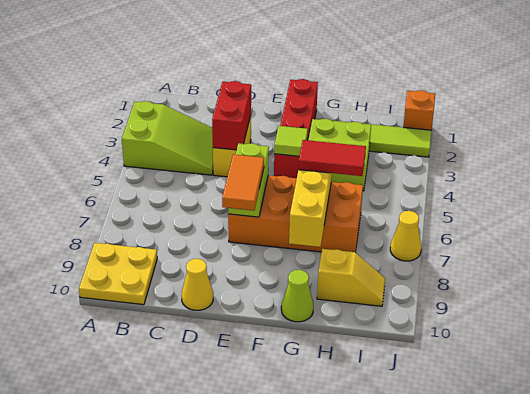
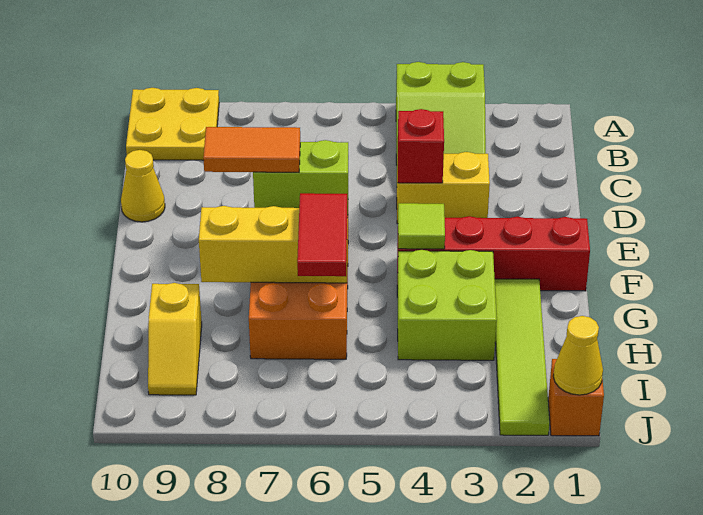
red brick D3:D4 level 2 -> red brick D4 level 2
lime cone G10 level 1 -> none
yellow cone J7 level 1 -> yellow cone J1 level 2

